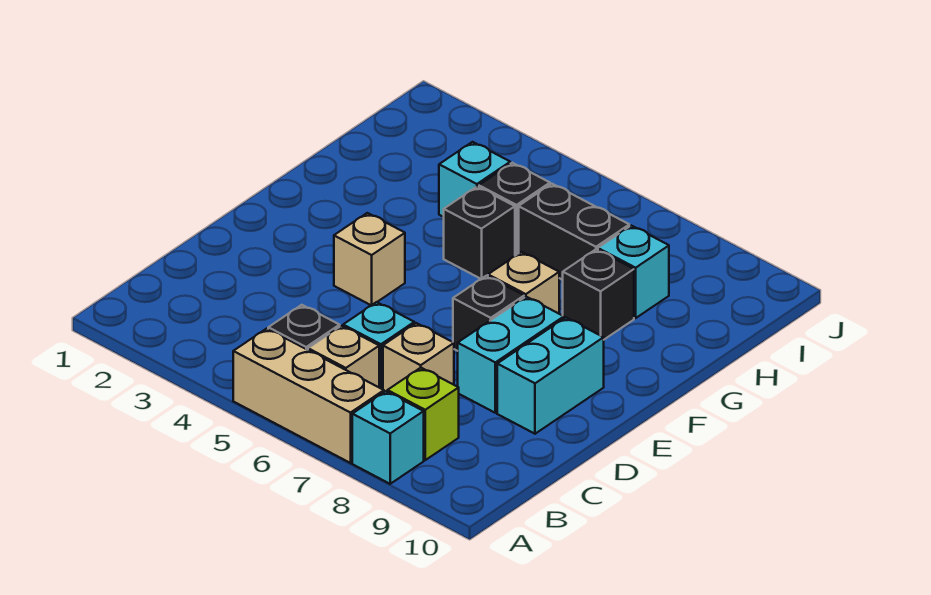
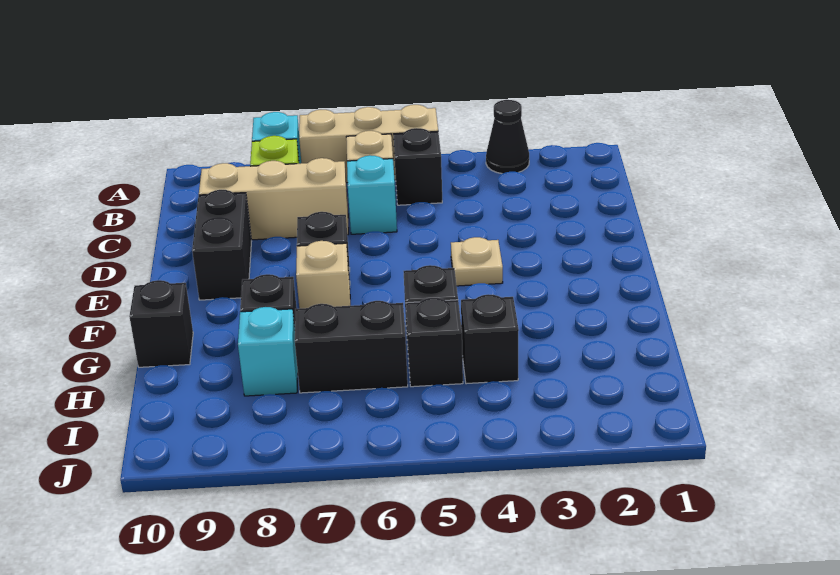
none -> black cone A3 level 1
tan brick C7 level 1 -> tan brick C7:C9 level 1
cyan brick D8:E8 level 1 -> none
cyan brick D9:E9 level 1 -> black brick D9:E9 level 1
tan brick E4 level 1 -> tan plate E4 level 1
none -> black brick G10 level 1
cyan brick H4 level 1 -> black brick H4 level 1

